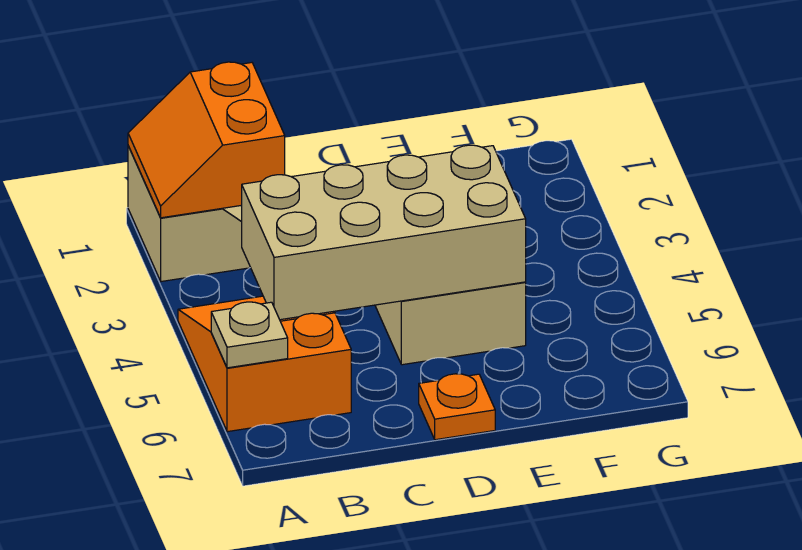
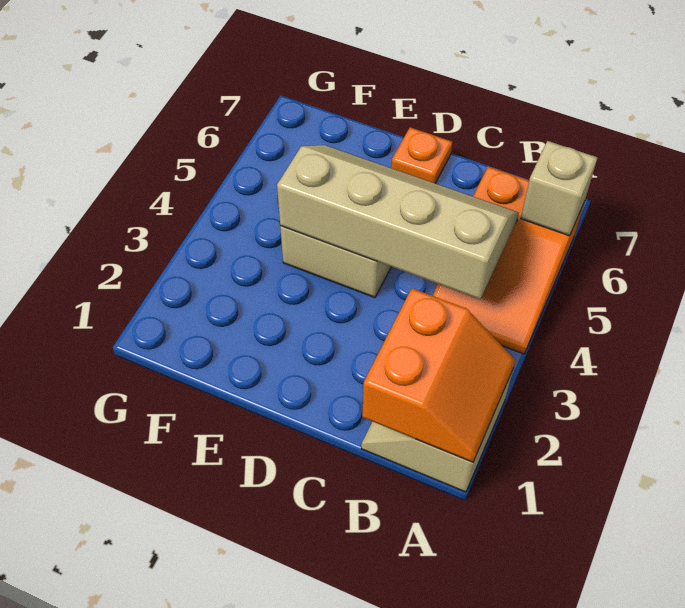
tan plate A6 level 2 -> tan brick A6 level 2
tan brick B4:E5 level 2 -> tan slope B4:E5 level 2 top 4

